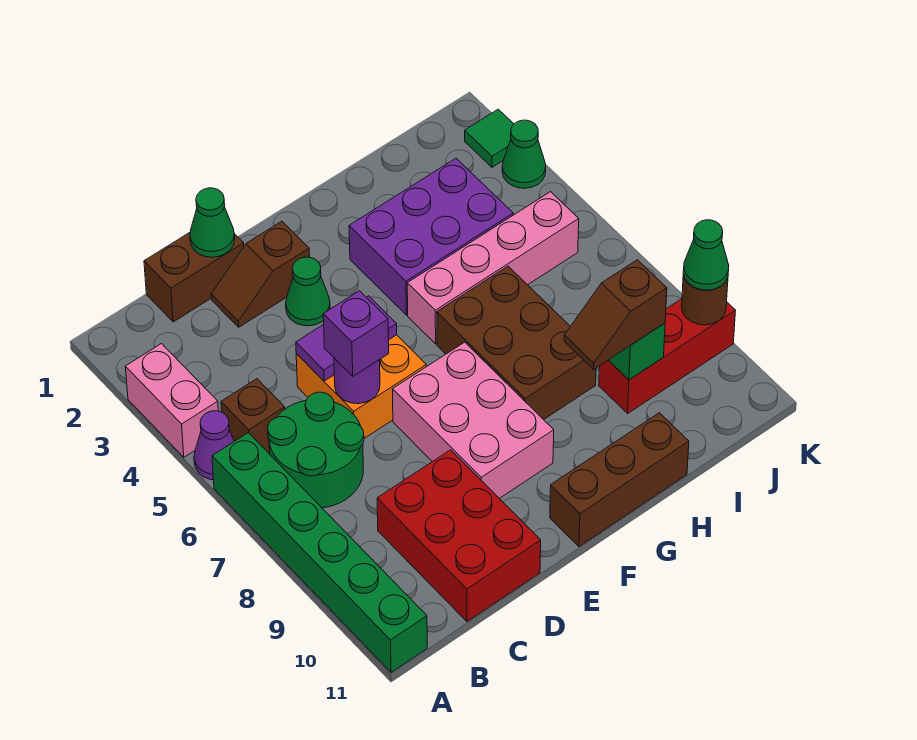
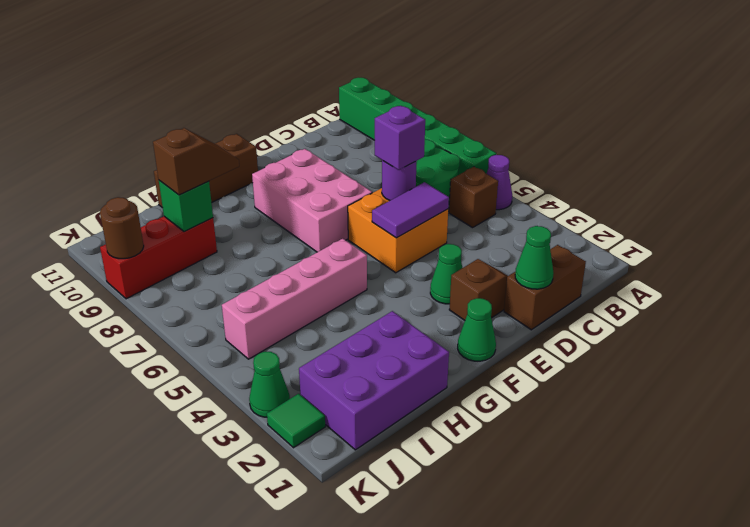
pink brick A3:A4 level 1 -> none
red brick C9:D11 level 1 -> none
purple brick G3:I4 level 1 -> purple brick H1:J2 level 1
brown brick G6:H8 level 1 -> none
green cone K9 level 3 -> green cone F1 level 1

